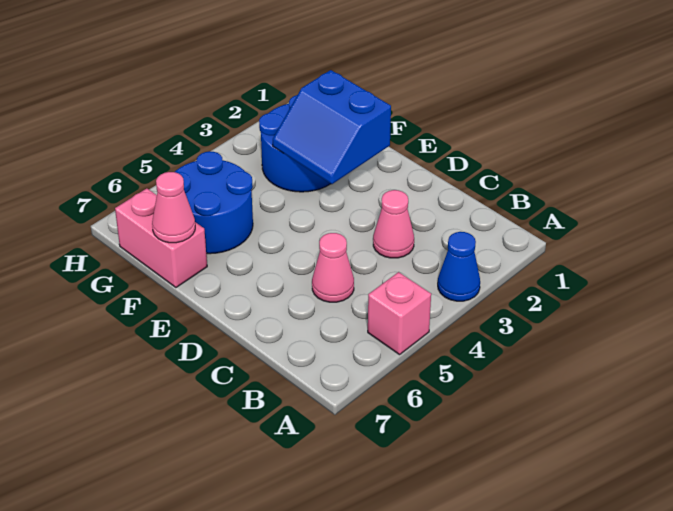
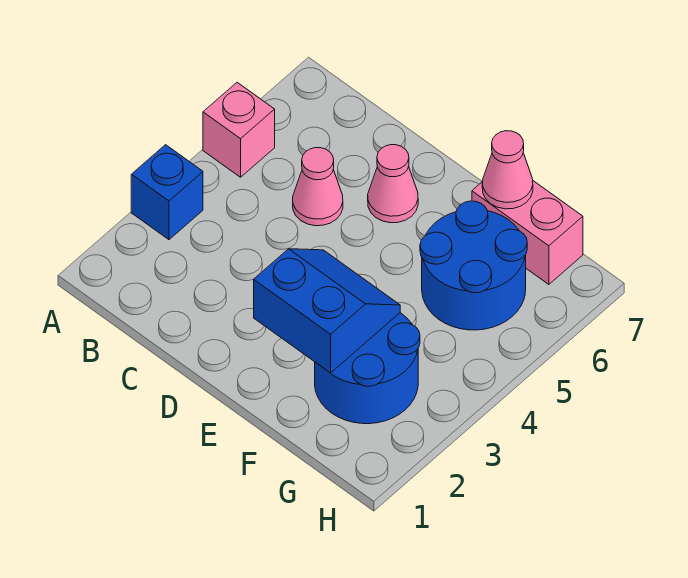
blue cone A3 level 1 -> blue brick A3 level 1
pink cone C3 level 1 -> pink cone D6 level 1

